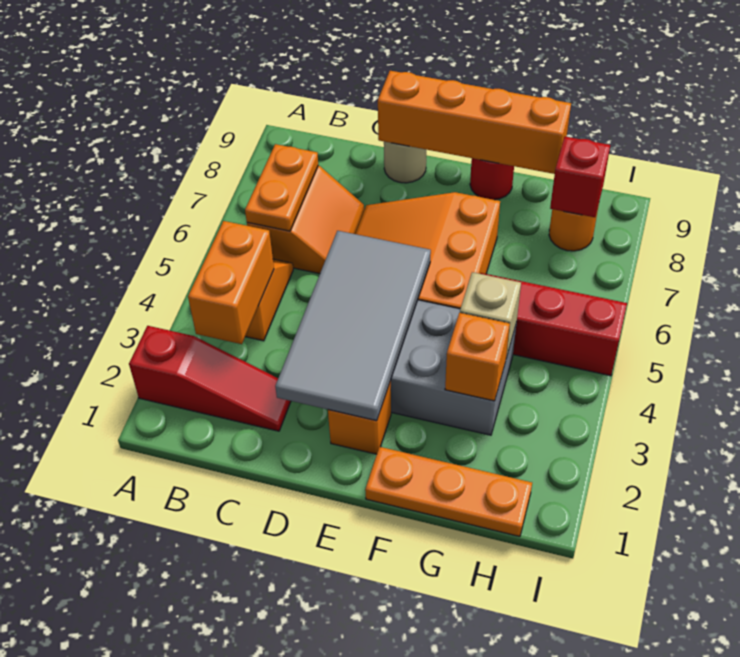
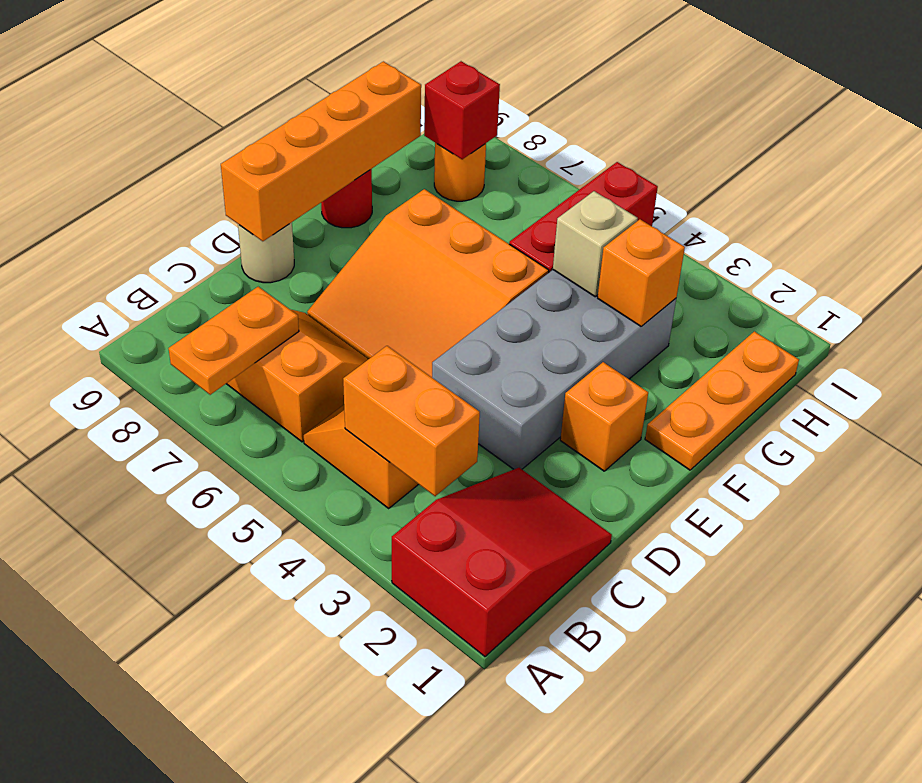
red slope A2:C2 level 1 top A -> red slope A1:C2 level 1 top A
orange plate B6:B7 level 2 -> orange plate A7:B7 level 2
grey tile D2:E5 level 2 -> none

